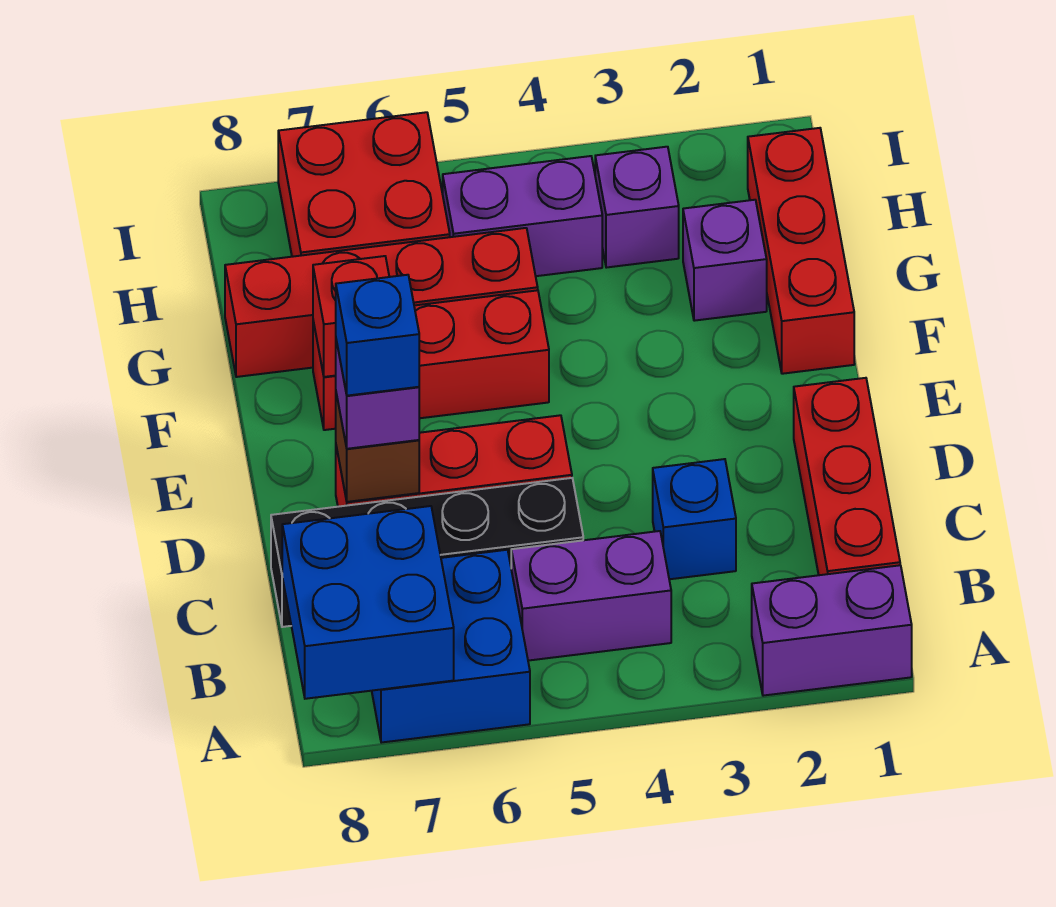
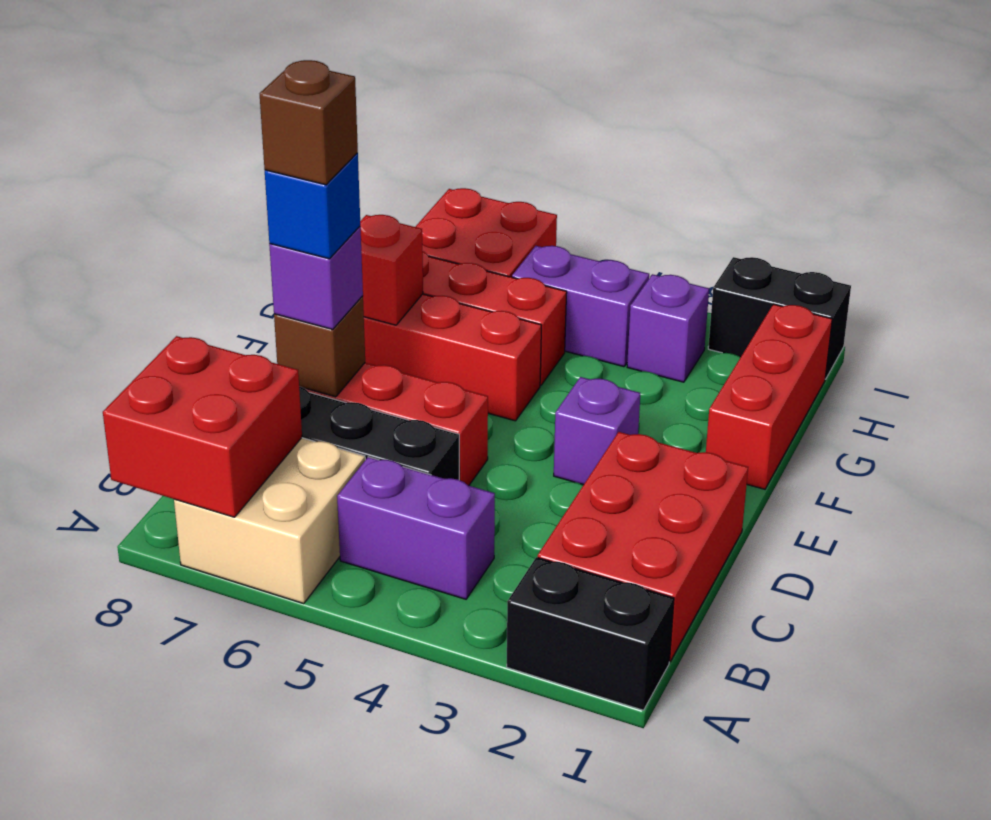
purple brick A1:A2 level 1 -> black brick A1:A2 level 1
blue brick A6:B7 level 1 -> tan brick A6:B7 level 1
blue brick A7:B8 level 2 -> red brick A7:B8 level 2
red brick B1:D1 level 1 -> red brick B1:D2 level 1
blue brick C3 level 1 -> none
none -> brown brick D7 level 5
purple brick G2 level 1 -> purple brick E3 level 1
none -> black brick I1:I2 level 1

